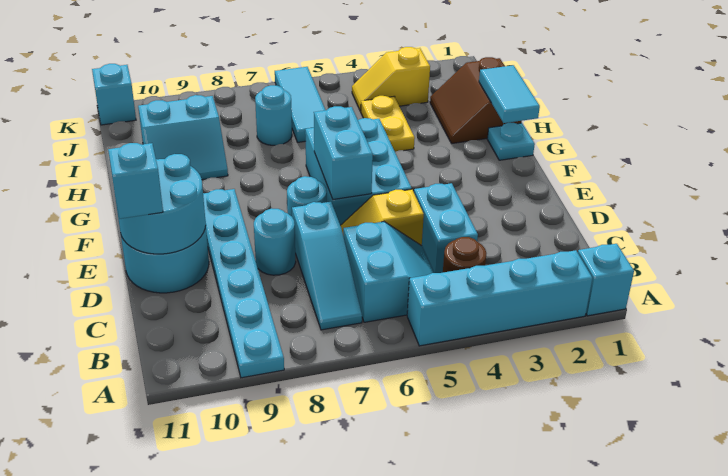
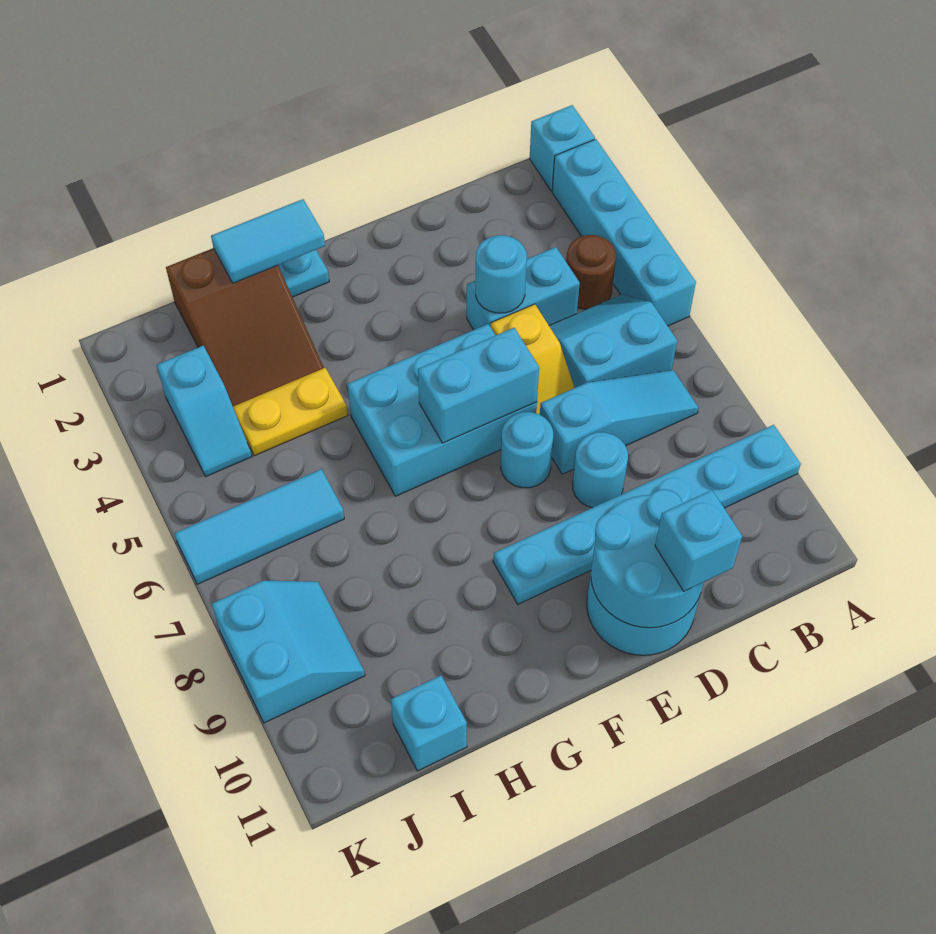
brown slope H1:I2 level 1 top 1 -> brown slope H1:I3 level 1 top 1
cyan slope H9:I10 level 1 top I -> cyan slope J8:K9 level 1 top K
cyan round brick I7 level 1 -> cyan round brick D4 level 2
yellow slope J3:J4 level 1 top 3 -> cyan slope J3:J4 level 1 top 3
cyan brick K11 level 1 -> cyan brick I11 level 1

